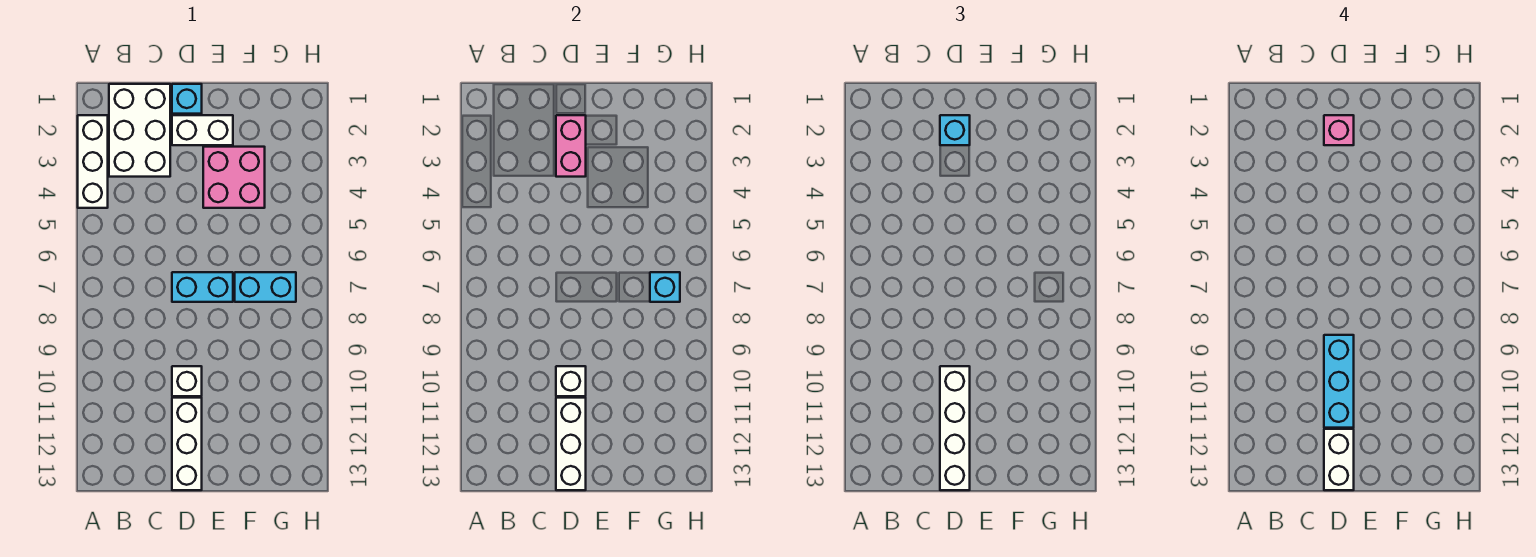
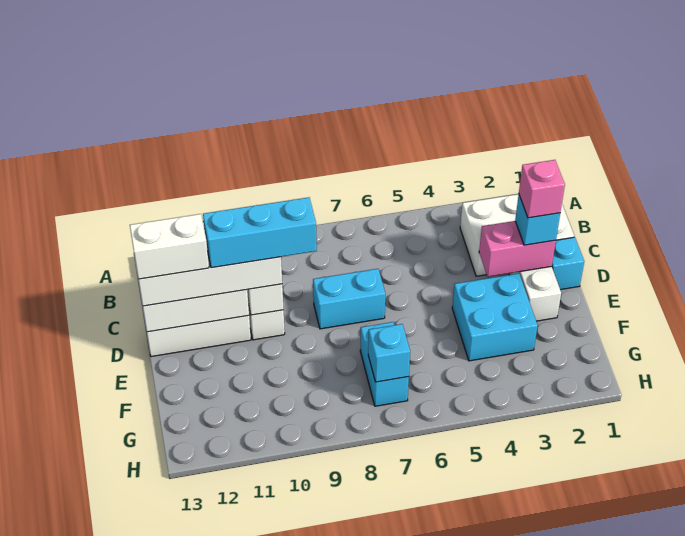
white brick A2:A4 level 1 -> none
cyan brick D7:E7 level 1 -> cyan brick D7:D8 level 1
pink brick E3:F4 level 1 -> cyan brick E3:F4 level 1

